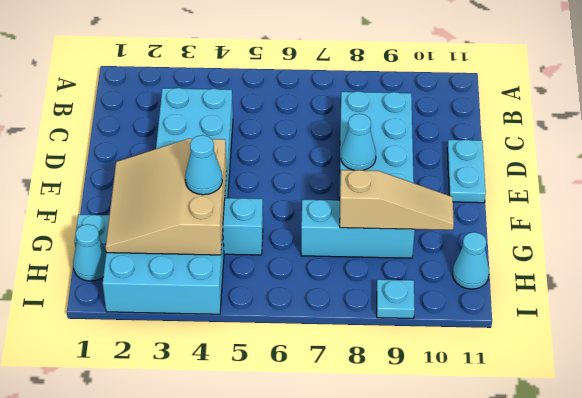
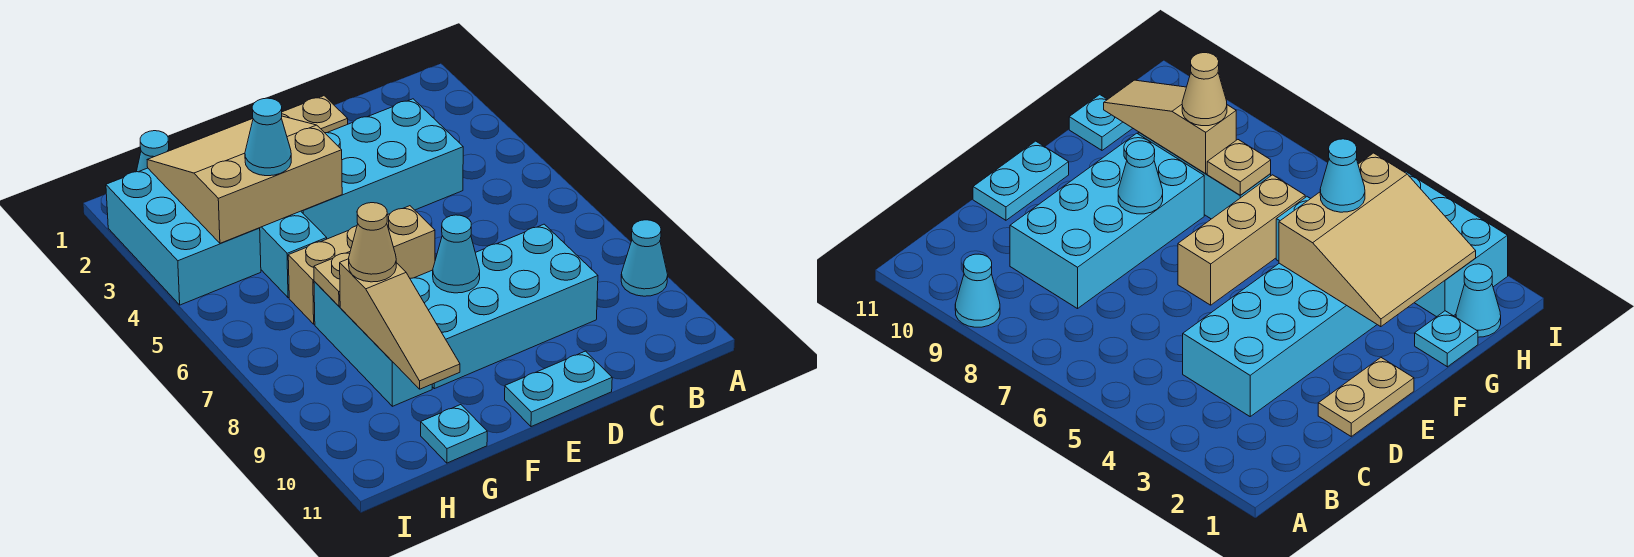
none -> tan plate D1:E1 level 1
none -> tan brick E6:G6 level 1
none -> tan plate G7 level 2
none -> tan cone G8 level 3
cyan cone H11 level 1 -> cyan cone A9 level 1
cyan plate I9 level 1 -> cyan plate G11 level 1

